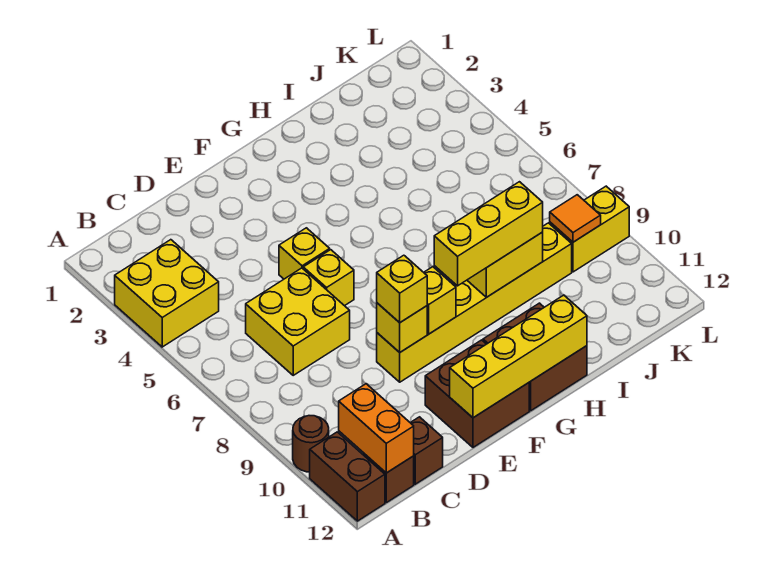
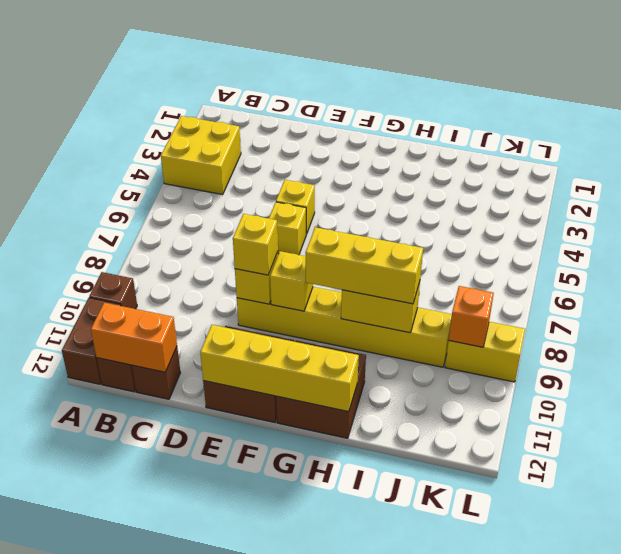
brown round brick A10 level 1 -> brown brick A10 level 1
orange brick B11:B12 level 2 -> orange brick B12:C12 level 2
yellow brick C6:D7 level 1 -> none
orange tile K9 level 2 -> orange brick K9 level 2

